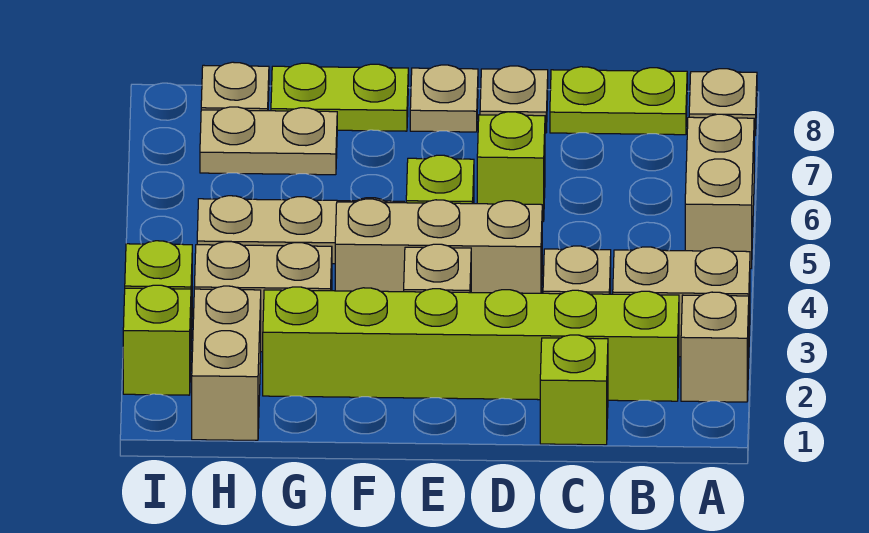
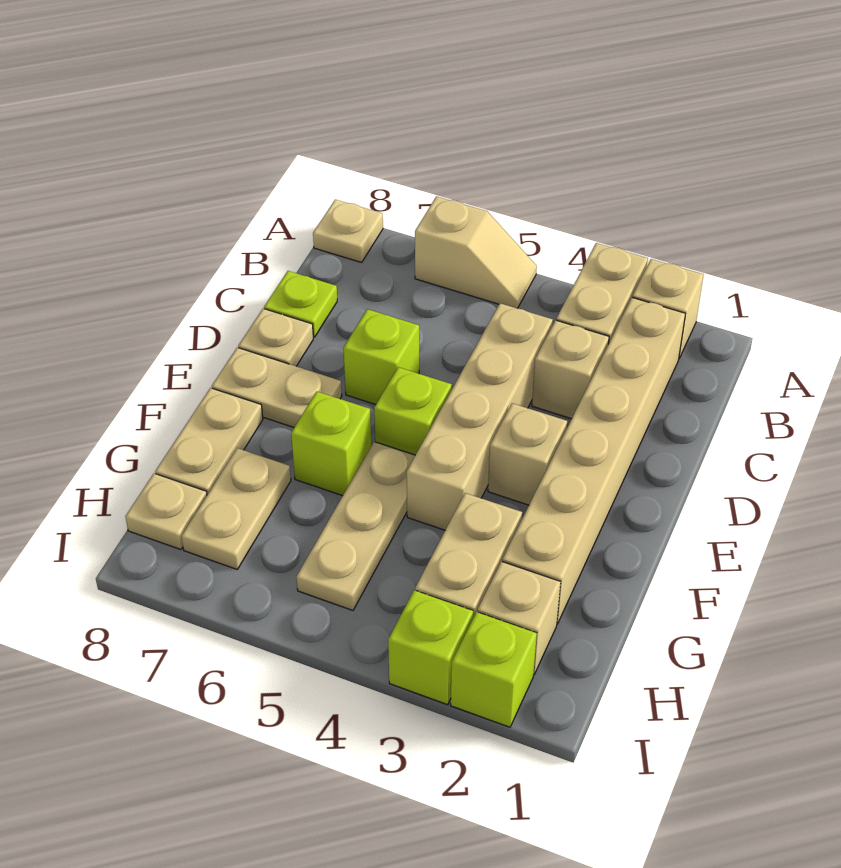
tan brick A5:A6 level 1 -> tan slope A5:A6 level 1 top 6
lime brick B2:G2 level 1 -> tan brick B2:G2 level 1
lime plate B8:C8 level 1 -> lime plate C8 level 1
lime brick C1 level 1 -> lime brick F6 level 1
tan brick D4:F4 level 1 -> tan brick C4:F4 level 1
tan plate E8 level 1 -> tan plate E7:E8 level 1
lime plate F8:G8 level 1 -> tan plate F8:G8 level 1
tan brick H1:H2 level 1 -> tan brick H2 level 1

